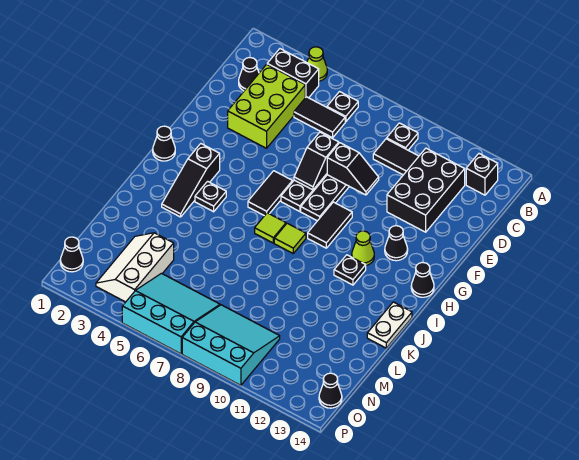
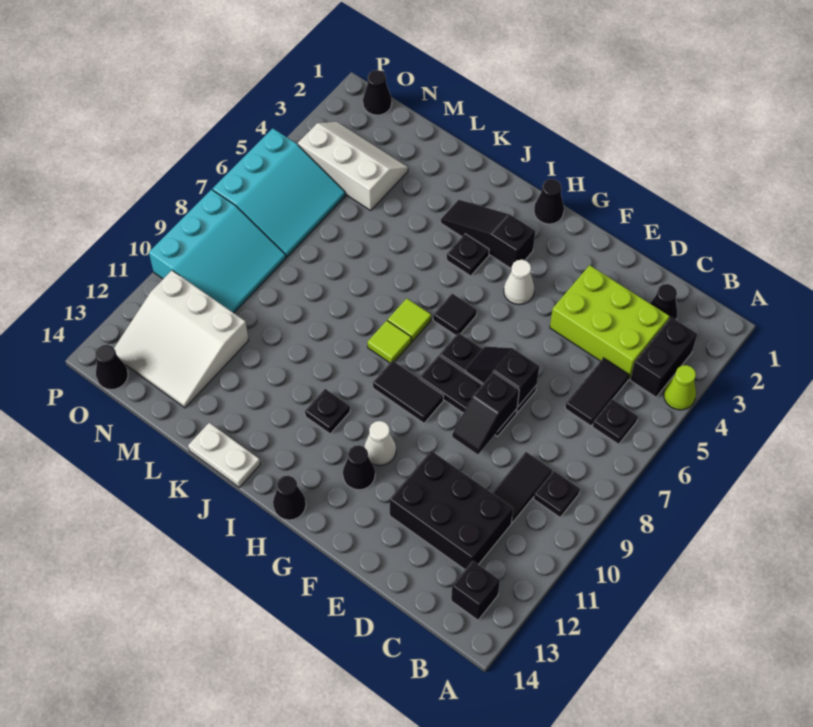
none -> white cone G4 level 1
black tile G6:H6 level 1 -> black tile H6 level 1
none -> white cone G11 level 1
lime cone H11 level 1 -> none
none -> white slope M11:O13 level 1 top 11

